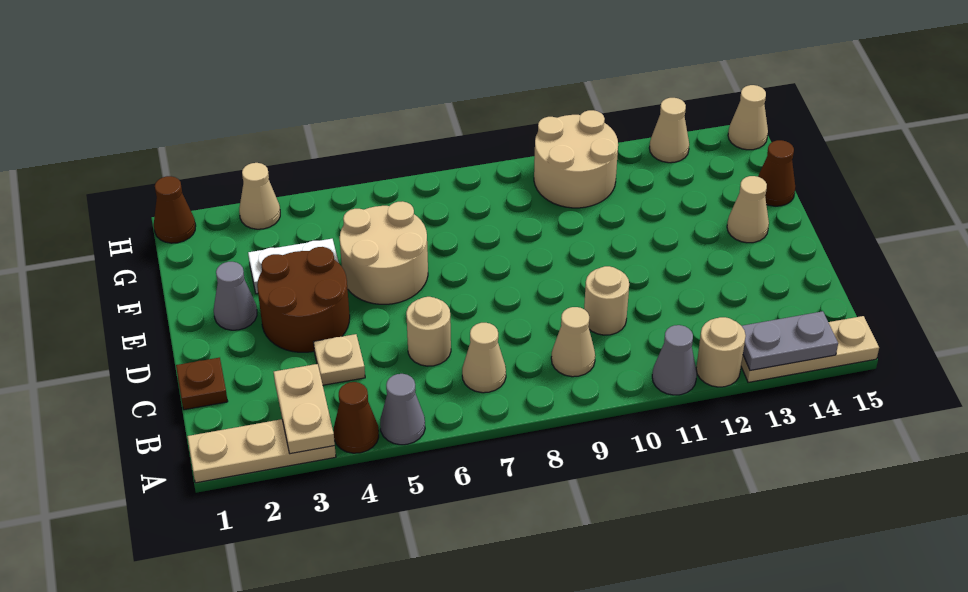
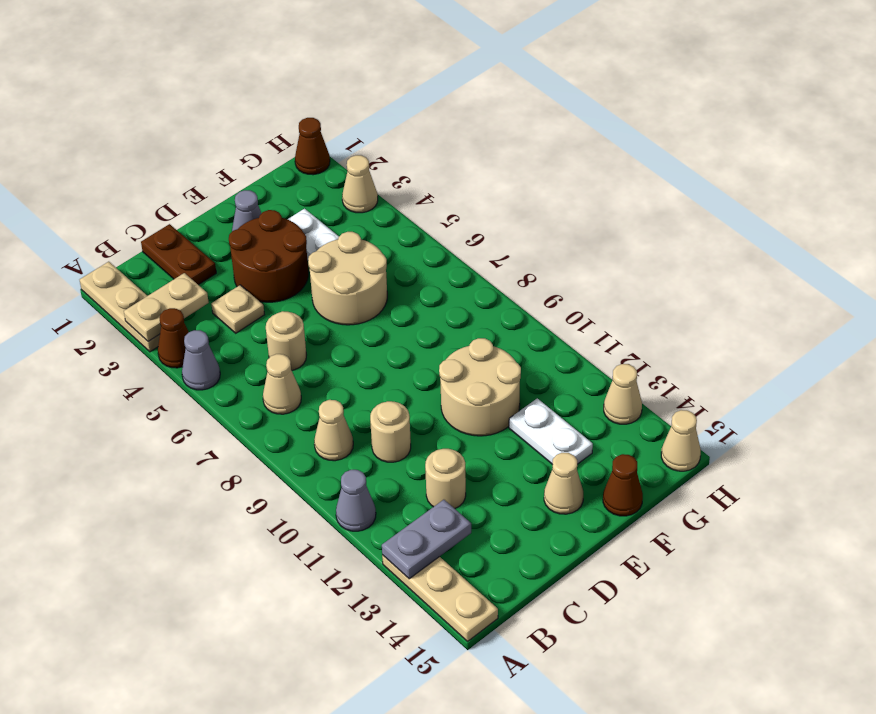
tan round brick A12 level 1 -> tan round brick C12 level 1
grey plate A13:A14 level 2 -> grey plate A13:B13 level 2
brown plate C1 level 1 -> brown plate C1:C2 level 1
none -> white plate F12:F13 level 1
tan round brick G10:H11 level 1 -> tan round brick E10:F11 level 1

